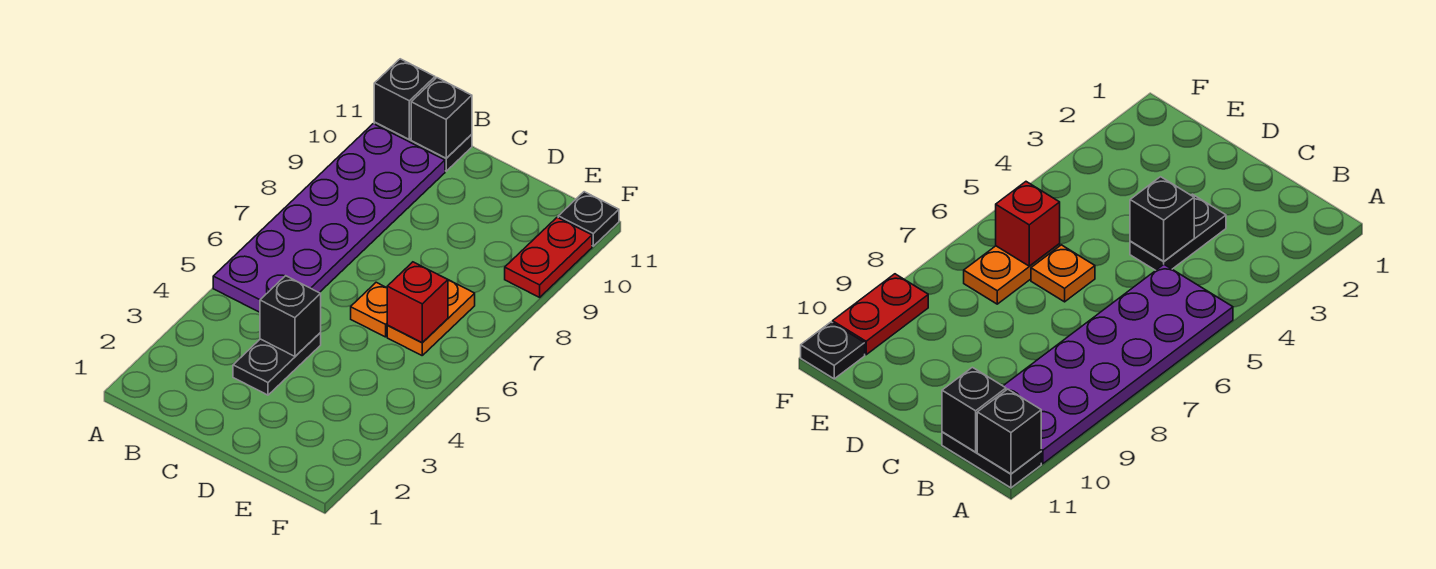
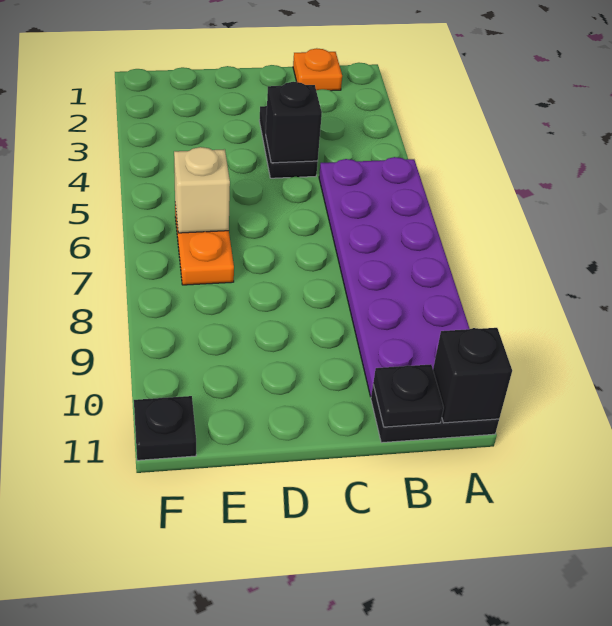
black brick B11 level 2 -> black plate B11 level 2
orange plate D6 level 1 -> orange plate B1 level 1
red brick E6 level 2 -> tan brick E6 level 2
red plate F9:F10 level 1 -> none

